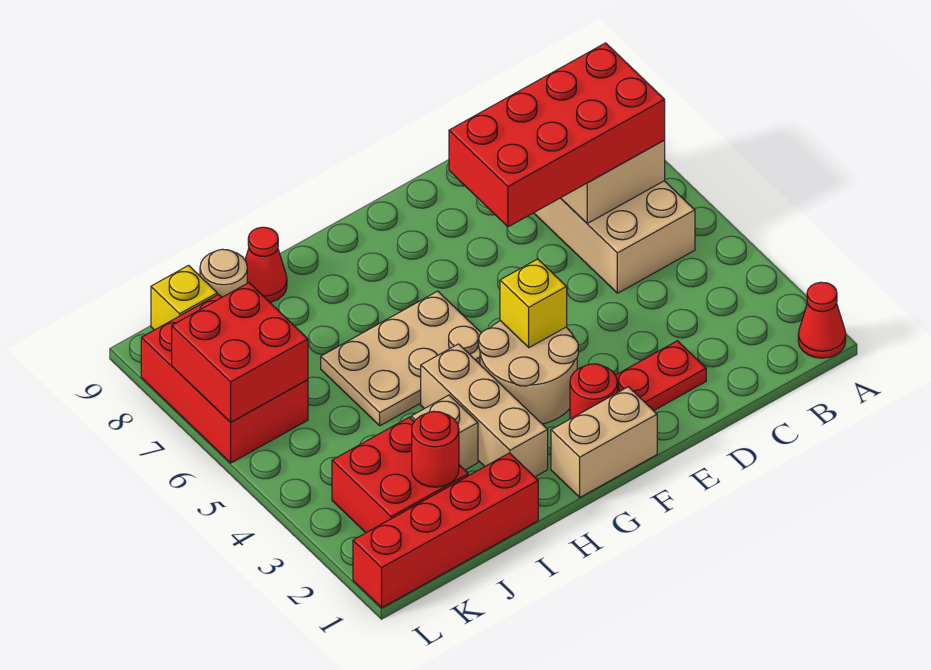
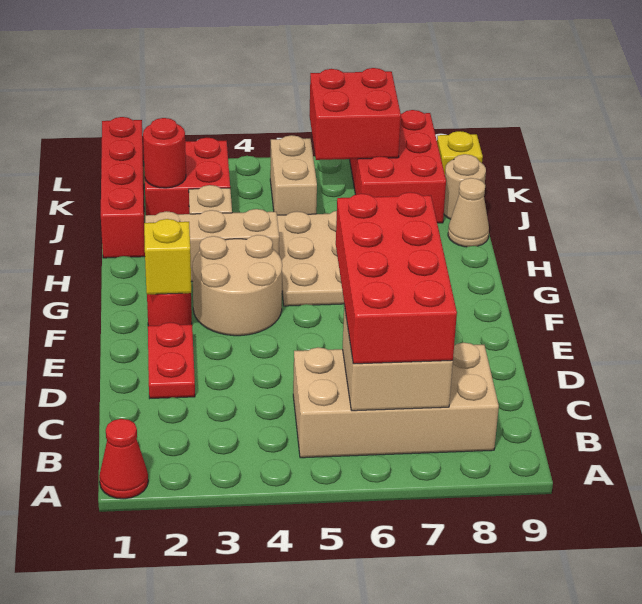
tan brick F1:G1 level 1 -> tan brick J5:K5 level 1
yellow brick F4 level 2 -> yellow brick F2 level 2
red cone I9 level 1 -> tan cone I9 level 1
red brick K6:L8 level 1 -> red brick J7:L8 level 1

